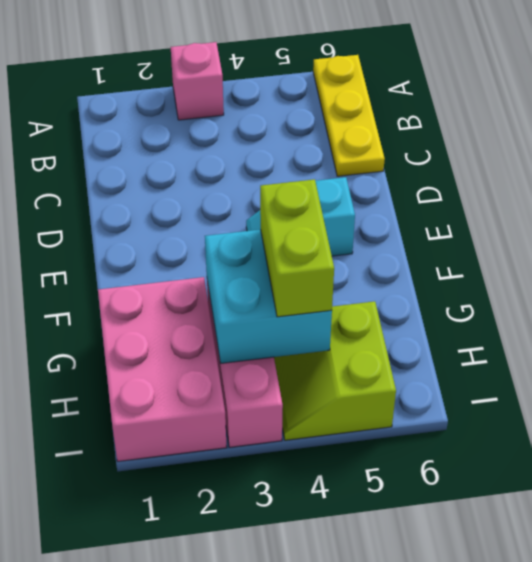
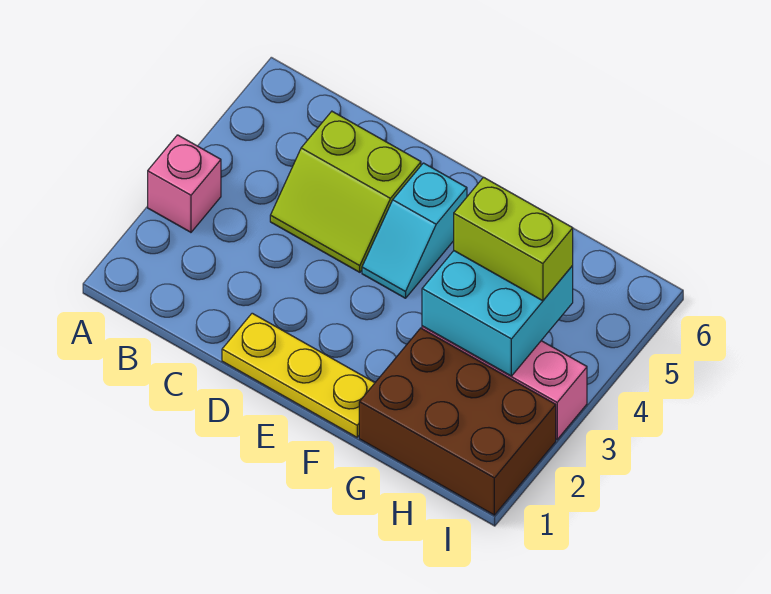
yellow plate A6:C6 level 1 -> yellow plate D1:F1 level 1
pink brick G1:I2 level 1 -> brown brick G1:I2 level 1
lime slope H4:I5 level 1 top 5 -> lime slope C4:D5 level 1 top 5

